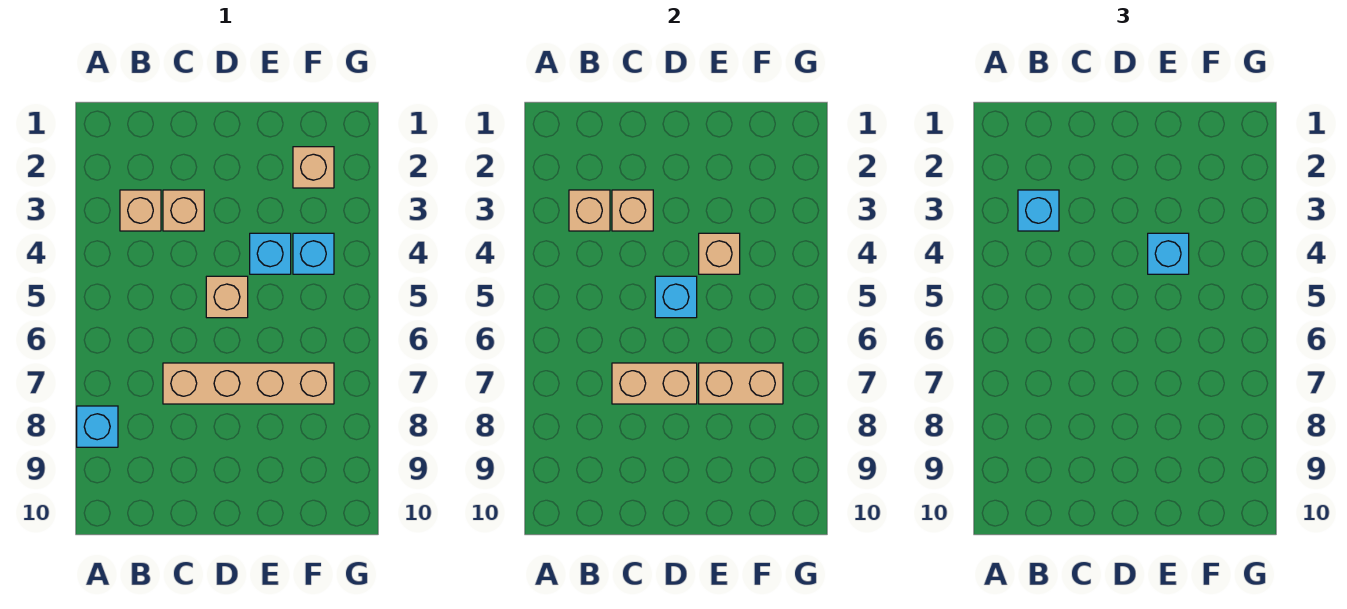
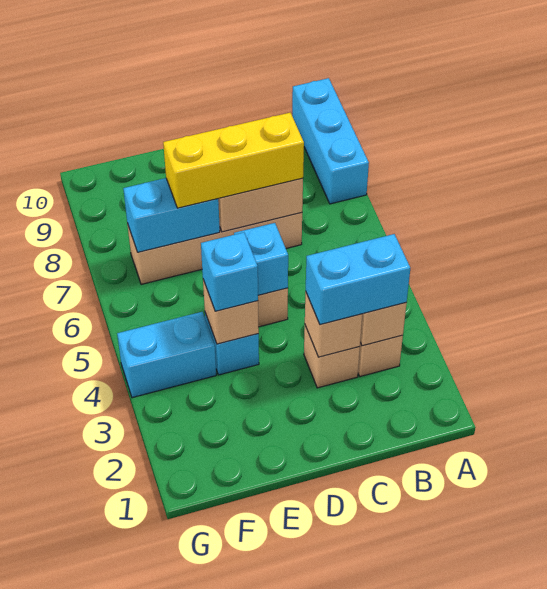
cyan brick A8 level 1 -> cyan brick A8:A10 level 1
cyan brick B3 level 3 -> cyan brick B3:C3 level 3
none -> yellow brick C7:E7 level 3
tan brick E7:F7 level 2 -> cyan brick E7:F7 level 2
tan brick F2 level 1 -> none
cyan brick F4 level 1 -> cyan brick F4:G4 level 1

